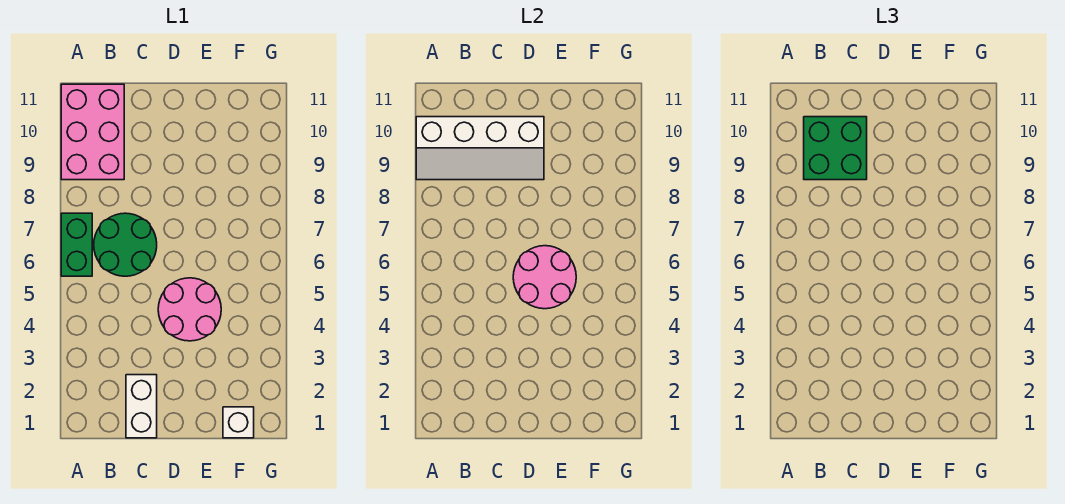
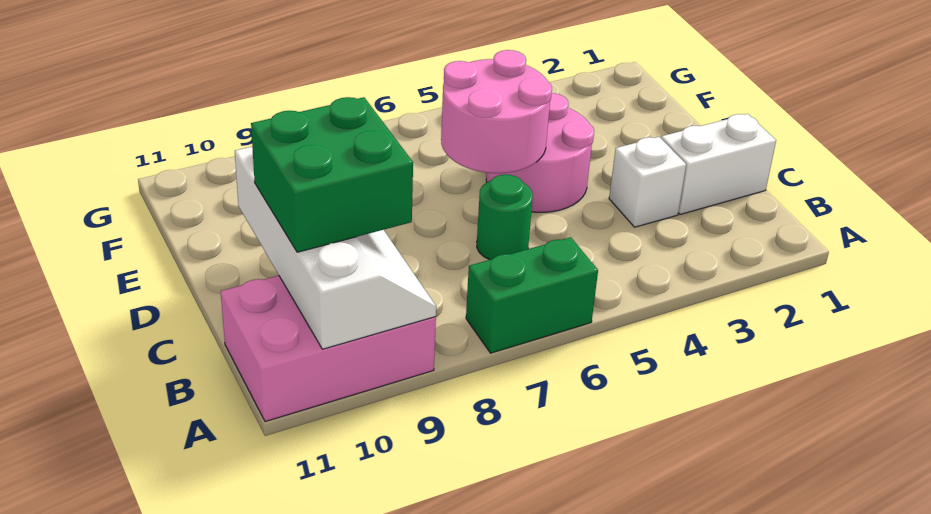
green round brick B6:C7 level 1 -> green round brick C6 level 1
white brick F1 level 1 -> white brick C3 level 1

